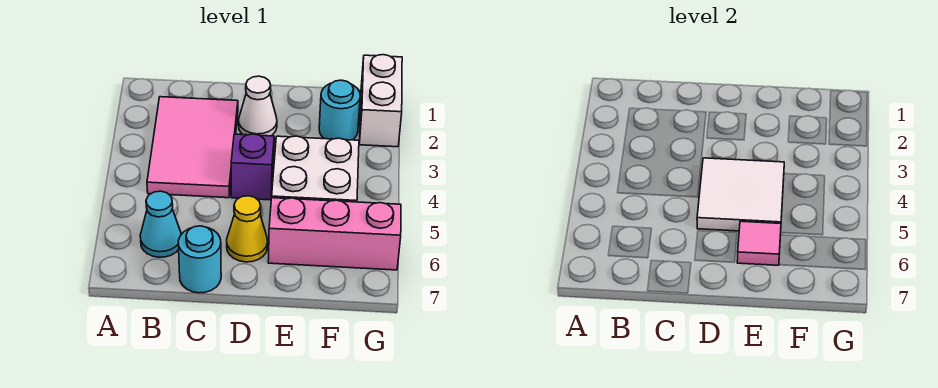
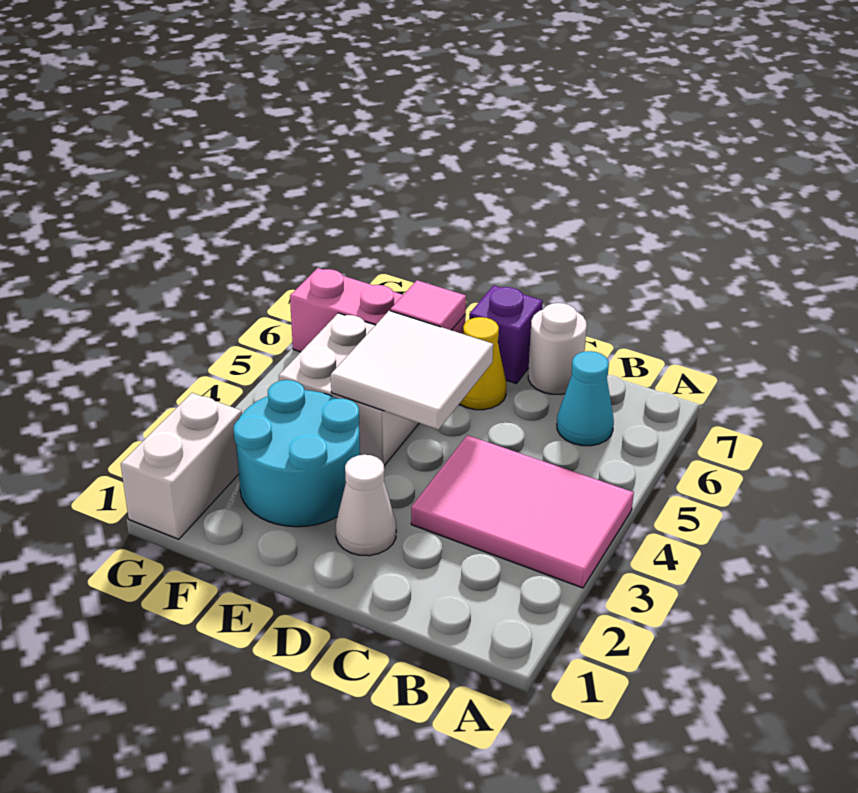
pink tile B2:C4 level 1 -> pink tile A3:C4 level 1
cyan round brick C7 level 1 -> white round brick C7 level 1
purple brick D4 level 1 -> purple brick D7 level 1
cyan round brick F2 level 1 -> cyan round brick E2:F3 level 1

